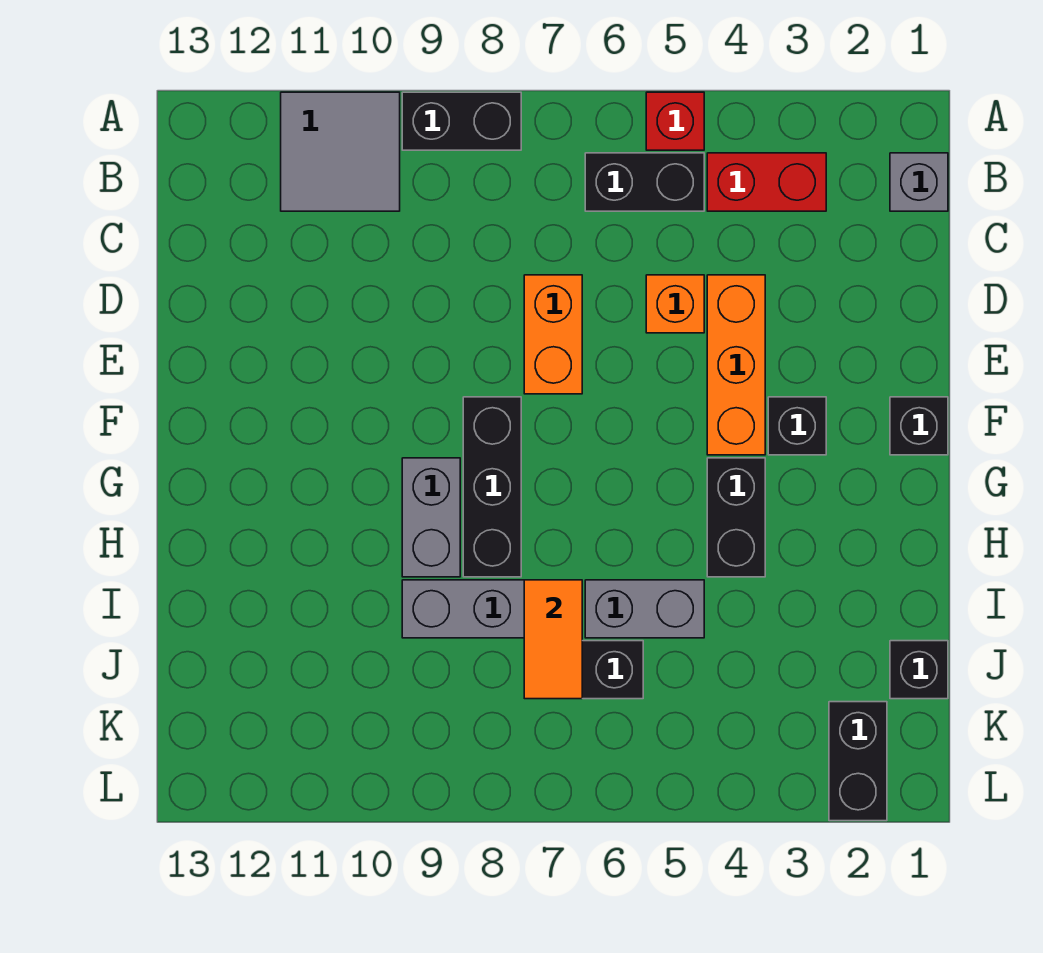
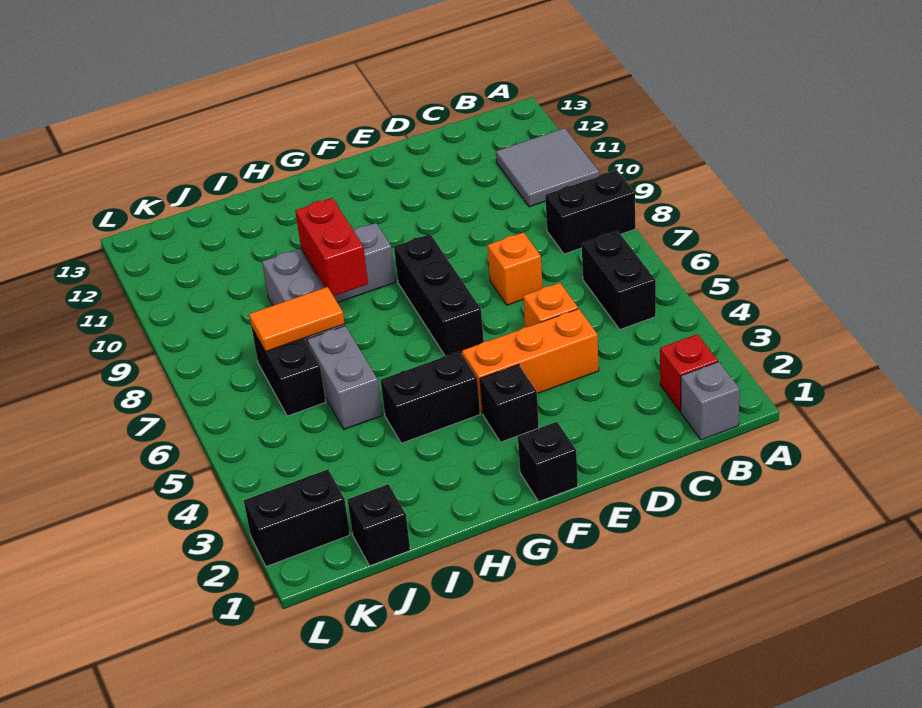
red brick A5 level 1 -> red brick B2 level 1
black brick A8:A9 level 1 -> black brick A8:B8 level 1
red brick B3:B4 level 1 -> red brick H8:H9 level 2
orange brick D7:E7 level 1 -> orange brick D7 level 1
black brick F8:H8 level 1 -> black brick F6:F8 level 1

